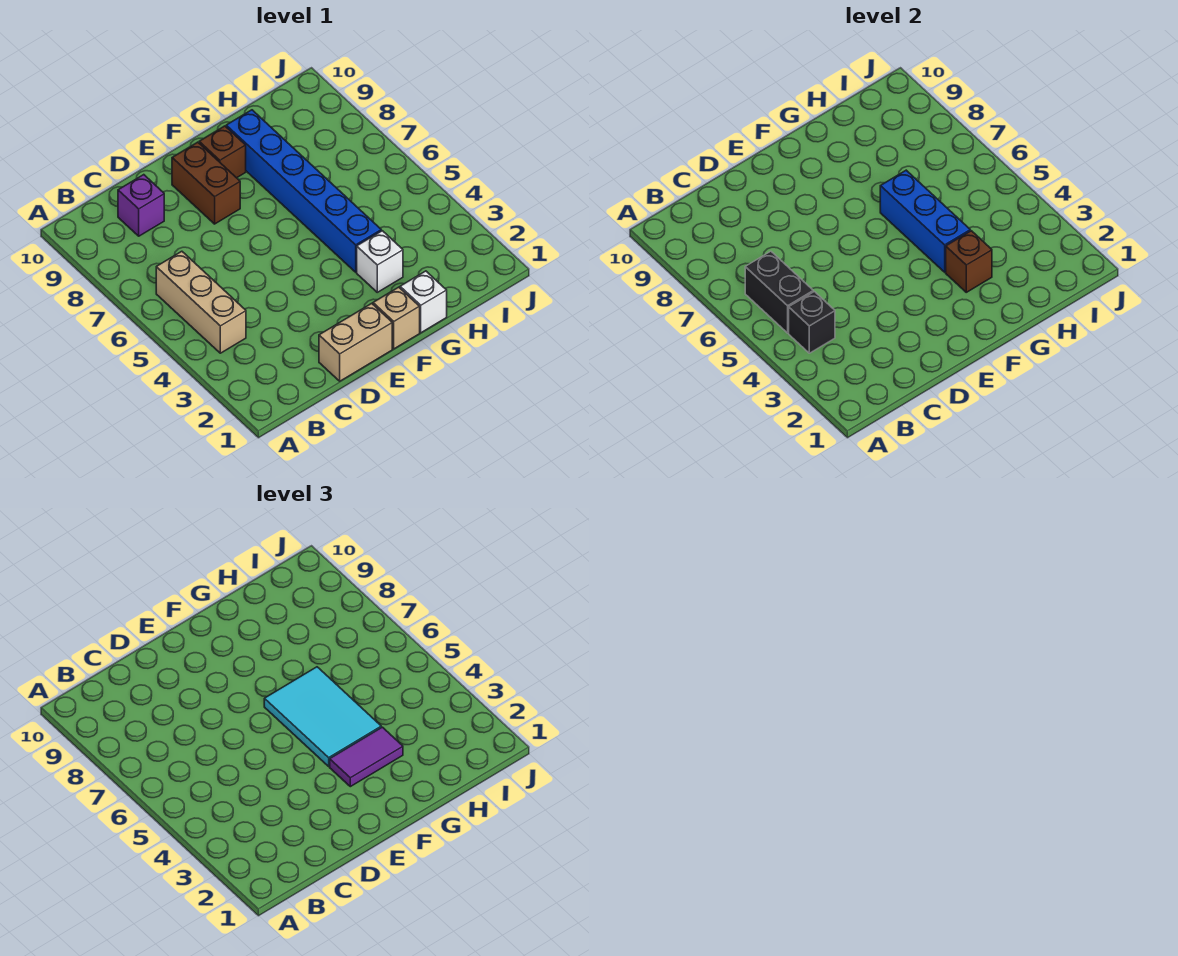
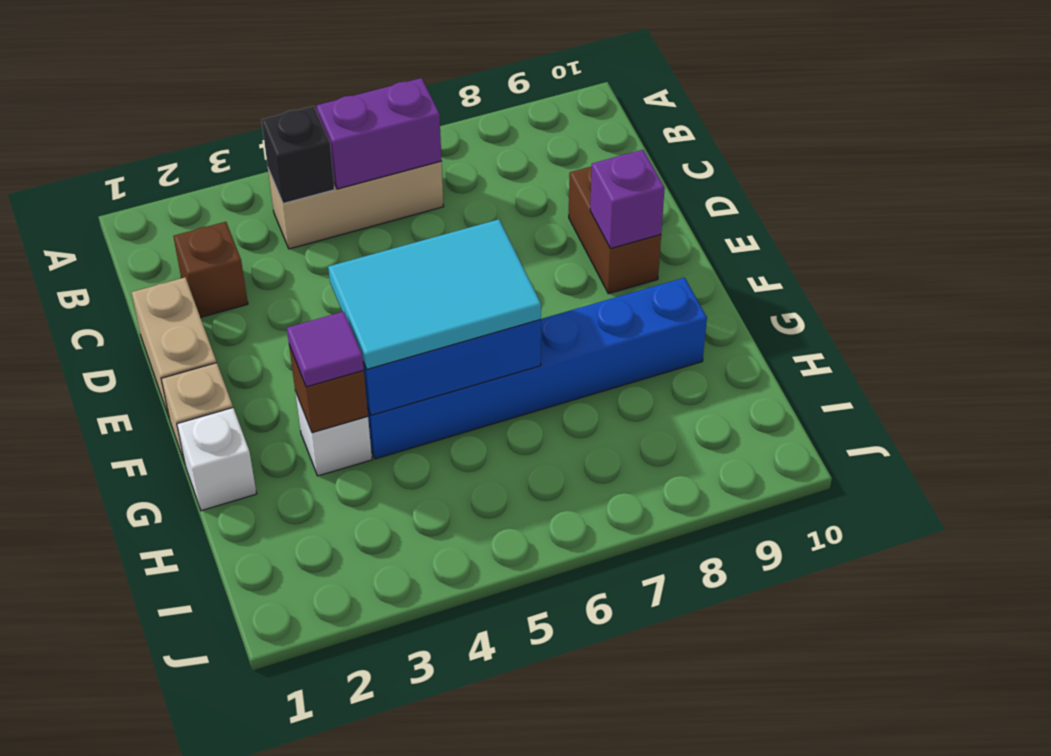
black brick B5:B6 level 2 -> purple brick B5:B6 level 2
purple brick C9 level 1 -> purple brick E9 level 2
brown brick E8:E9 level 1 -> brown brick D9:E9 level 1
purple tile F3:G3 level 3 -> purple tile G3 level 3
brown brick F9 level 1 -> brown brick C2 level 1

